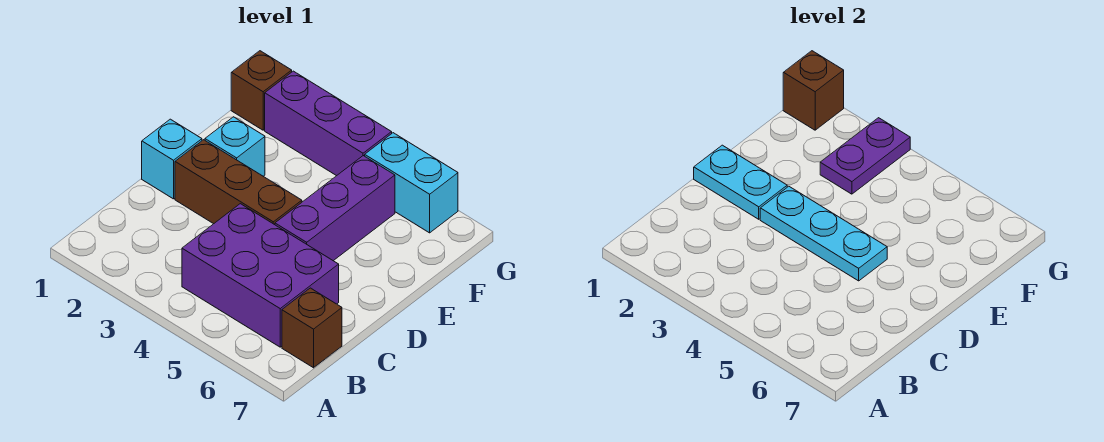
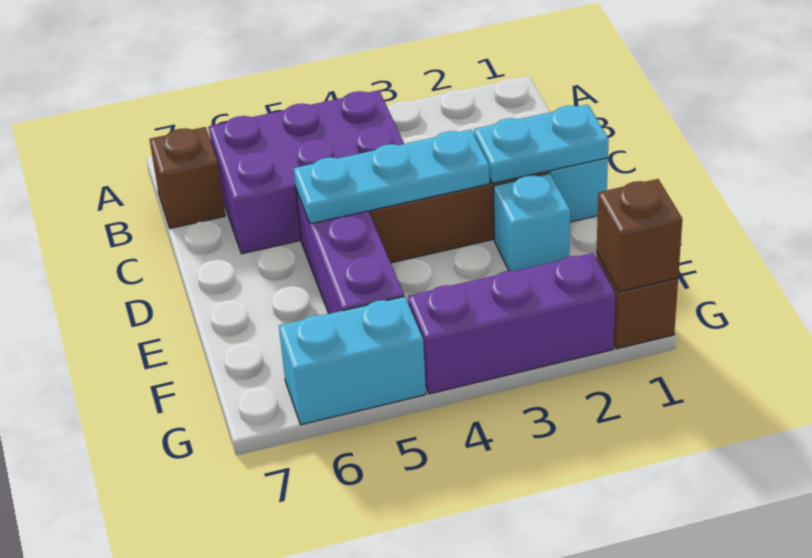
purple plate F3:G3 level 2 -> none

